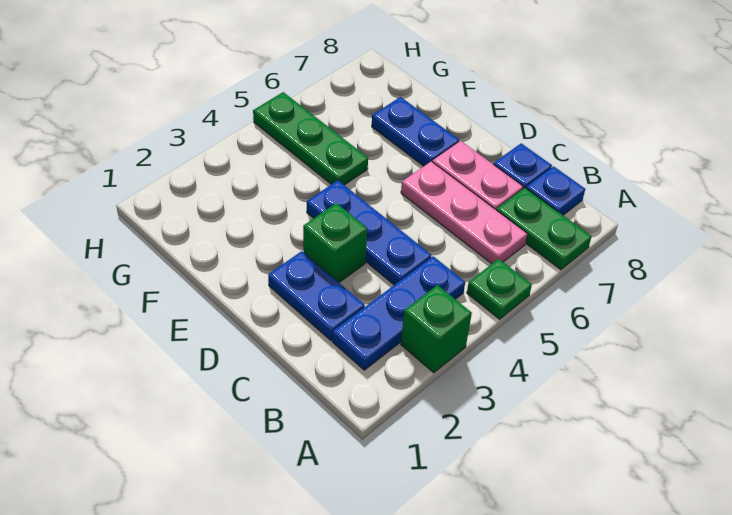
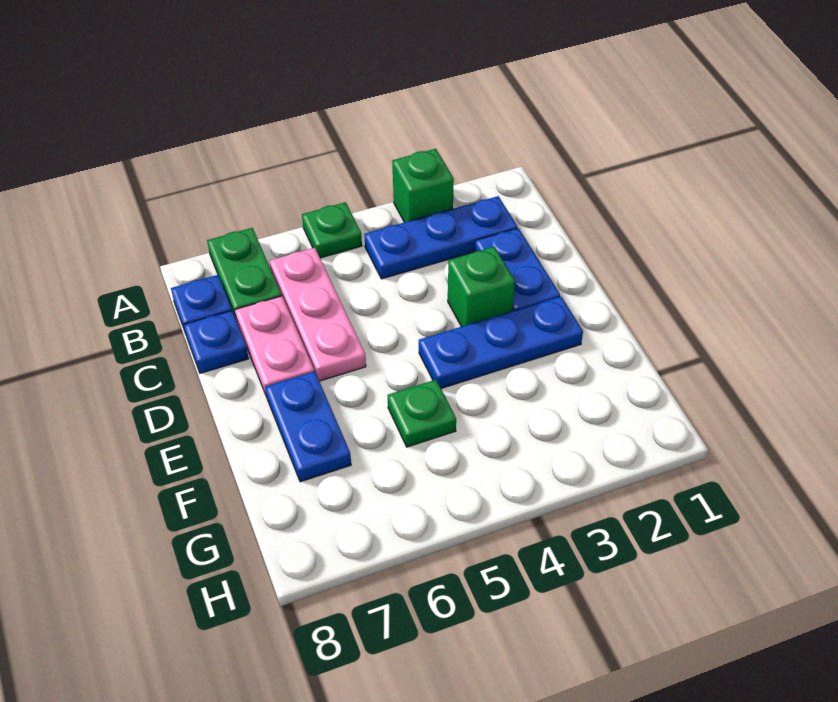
blue plate C4:E4 level 1 -> blue plate E2:E4 level 1
green plate F5:H5 level 1 -> green plate F5 level 1

